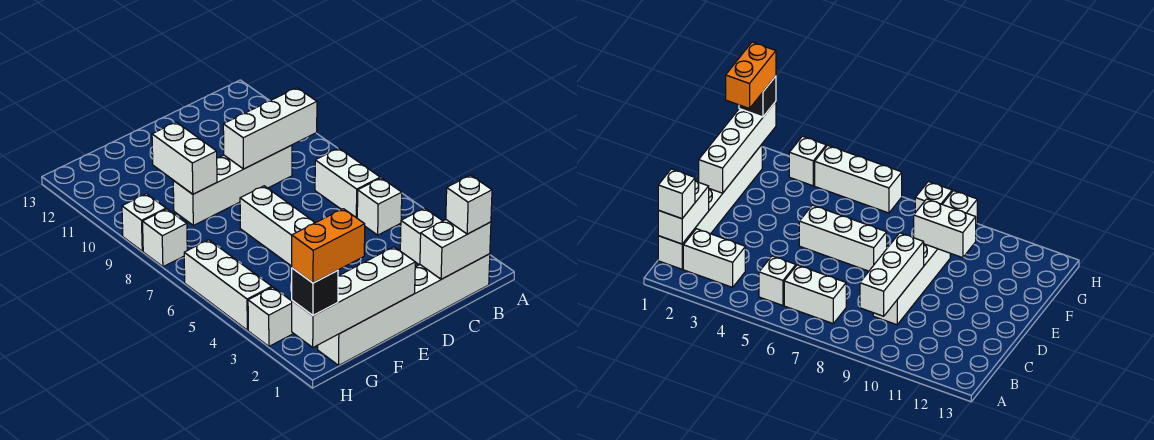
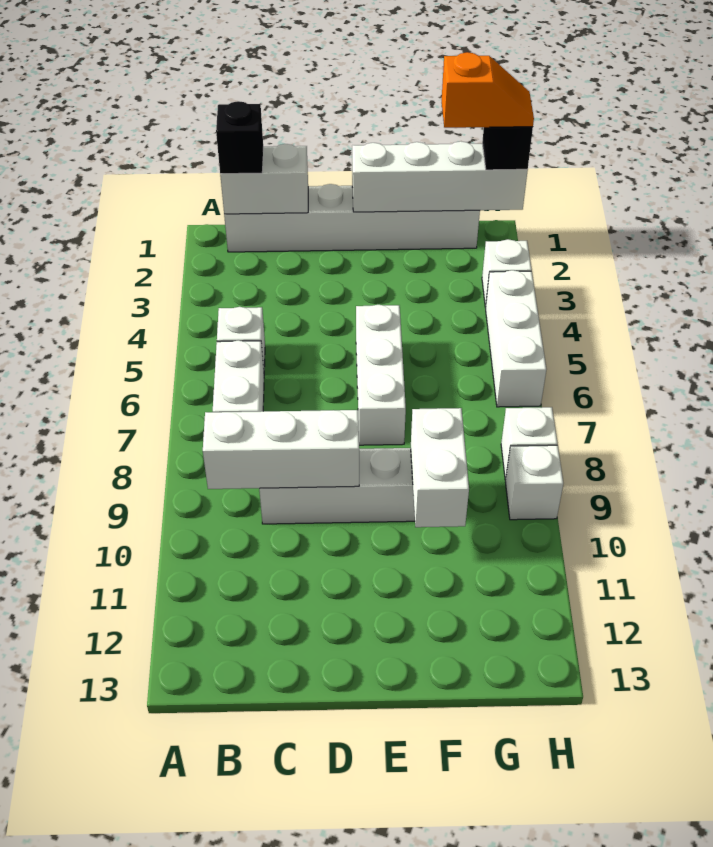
white brick B1 level 3 -> black brick B1 level 3
white brick B2:B3 level 1 -> none
orange brick G1:H1 level 4 -> orange slope G1:H1 level 4 top G

